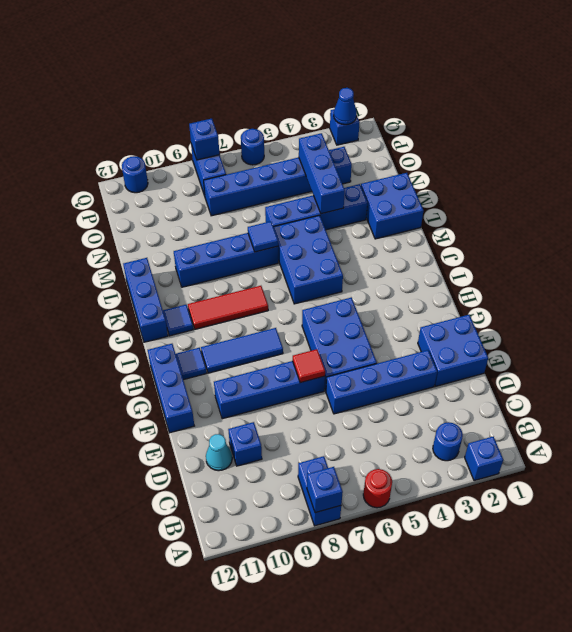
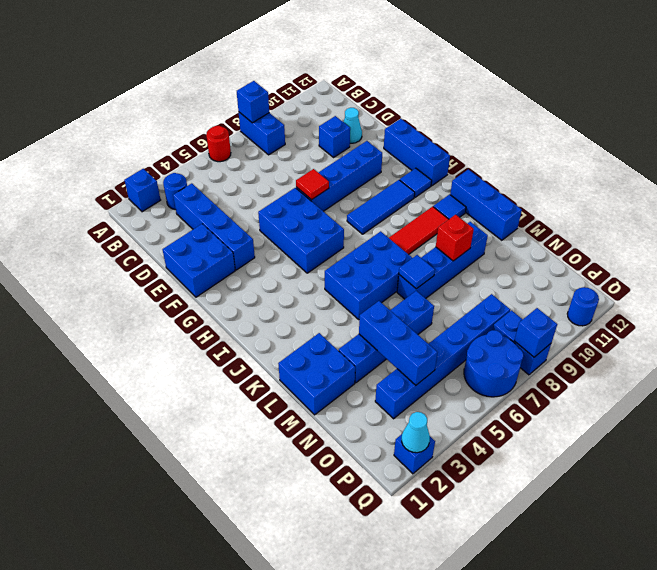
blue brick E3:E6 level 1 -> blue brick C3:F3 level 1
blue brick J5:L6 level 1 -> blue brick J5:K7 level 1
none -> red brick L9 level 2
blue cone Q2 level 2 -> cyan cone Q2 level 2
blue round brick Q6 level 1 -> blue round brick P6:Q7 level 1

